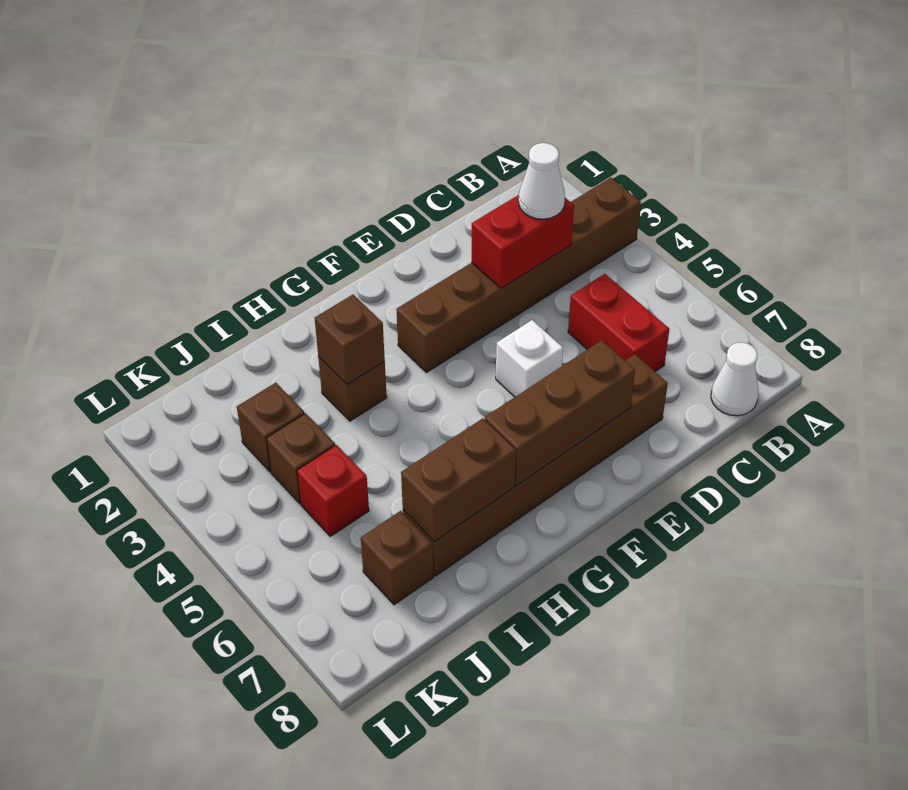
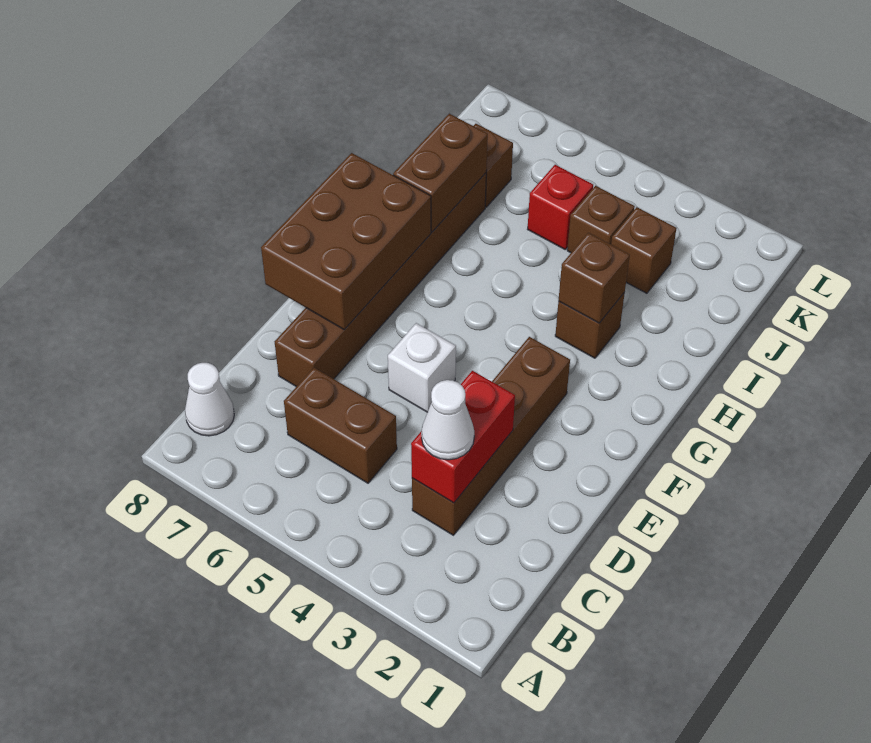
brown brick A3:F3 level 1 -> brown brick C3:F3 level 1
red brick C5:C6 level 1 -> brown brick C5:C6 level 1
brown brick E7:G7 level 2 -> brown brick E7:G8 level 2

